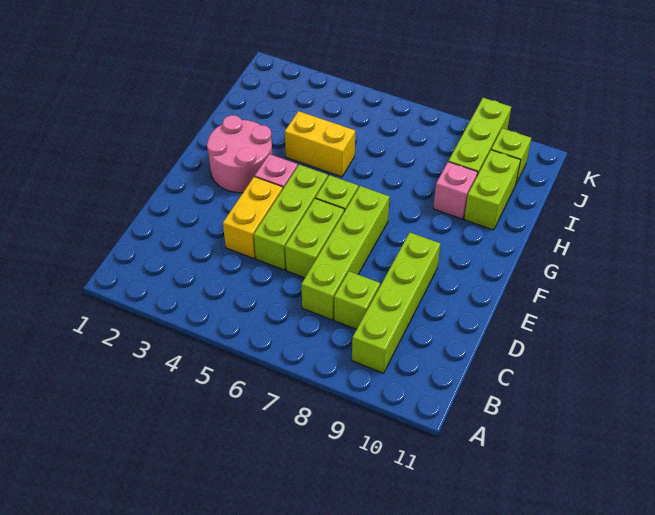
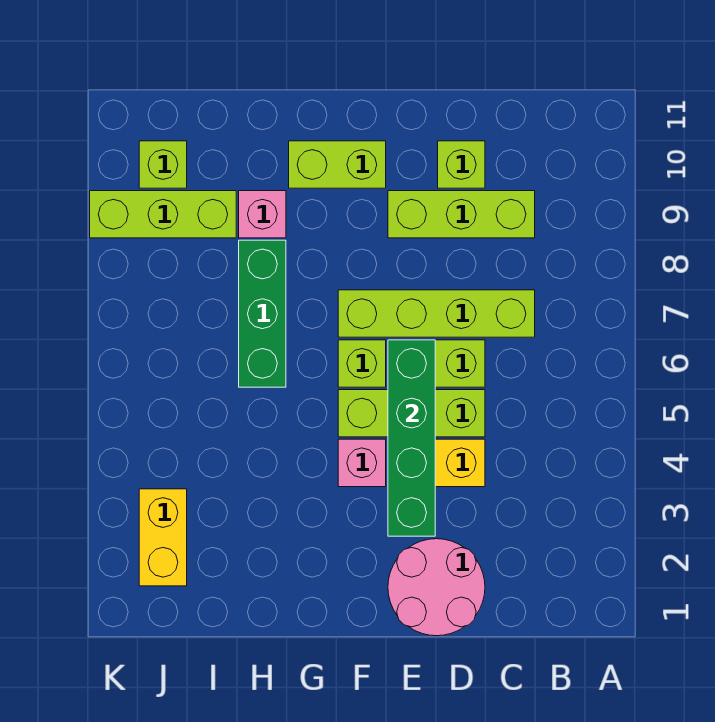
lime brick B9:E9 level 1 -> lime brick C9:E9 level 1
lime brick C8 level 1 -> lime brick D10 level 1
none -> green brick E3:E6 level 2
pink round brick F2:G3 level 1 -> pink round brick D1:E2 level 1
yellow brick H4:H5 level 1 -> yellow brick J2:J3 level 1
none -> green brick H6:H8 level 1
lime brick H10:I10 level 1 -> lime brick F10:G10 level 1

